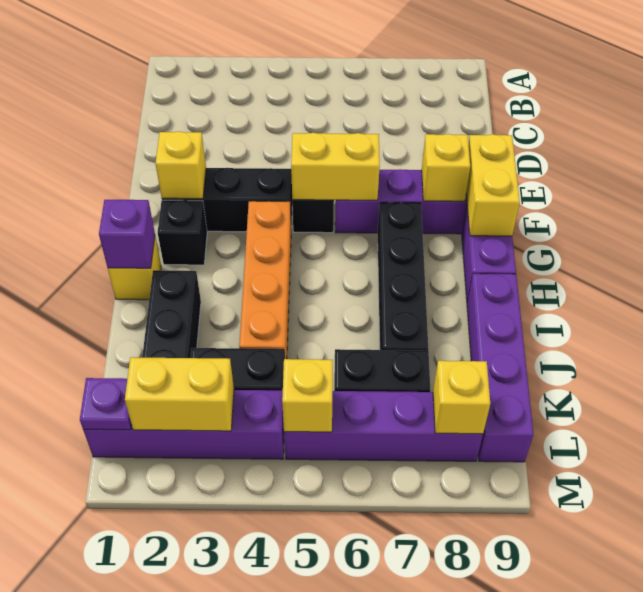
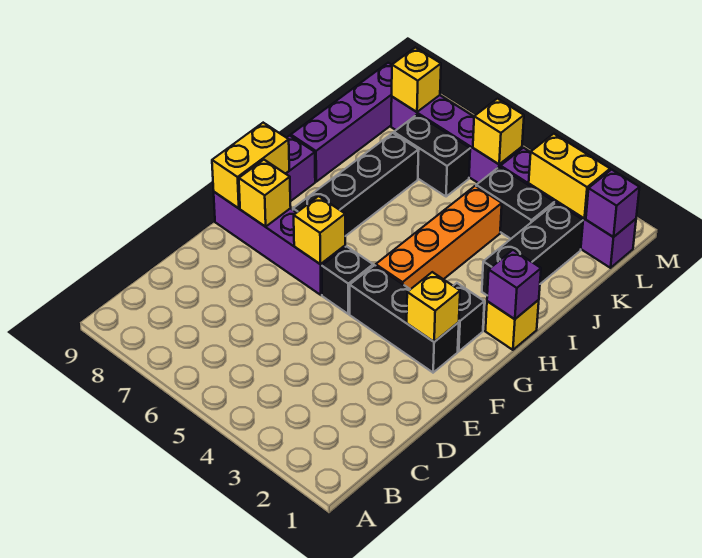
yellow brick F5:F6 level 2 -> yellow brick F6 level 2
purple plate L1 level 2 -> purple brick L1 level 2

